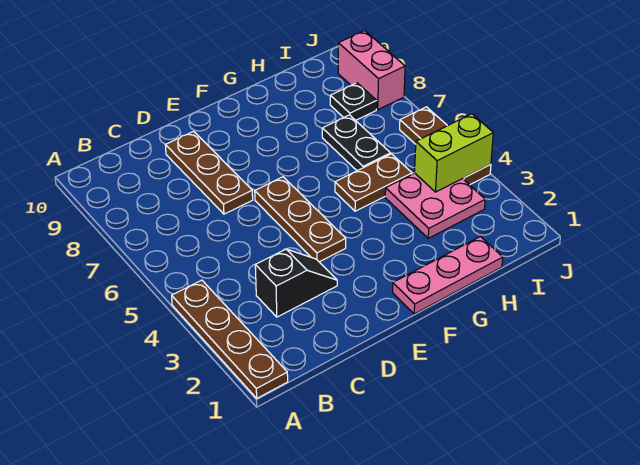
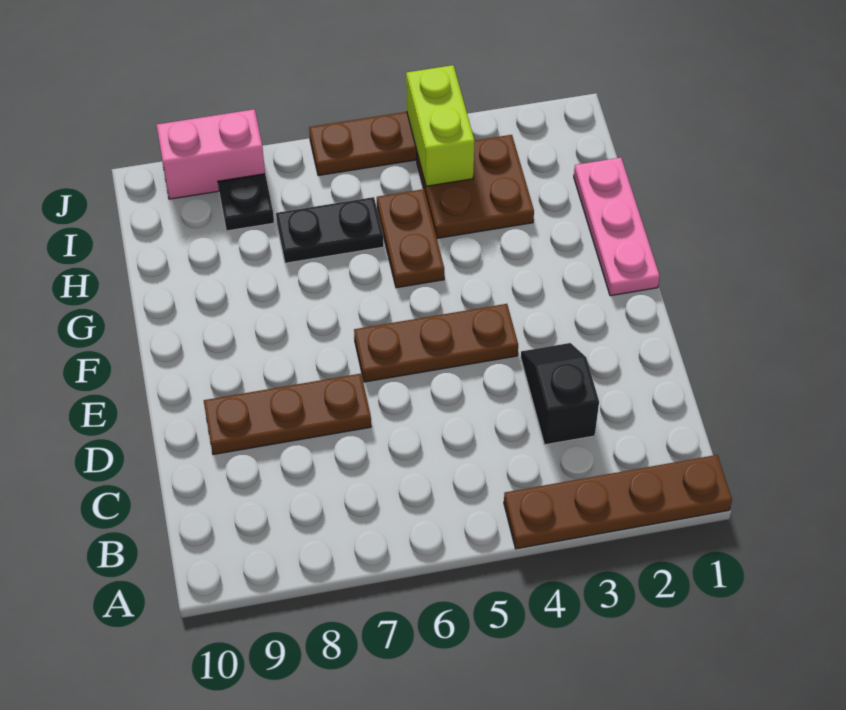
pink plate H3:I4 level 1 -> brown plate H3:I4 level 1

